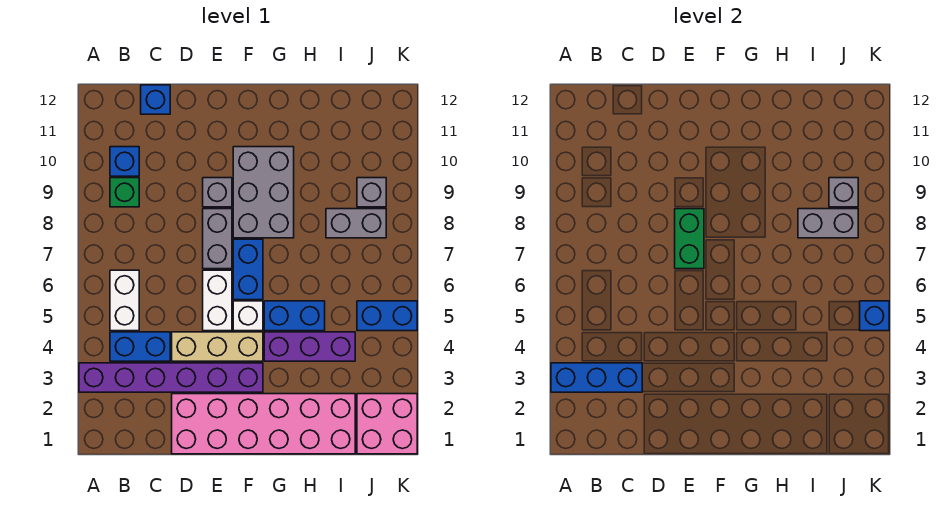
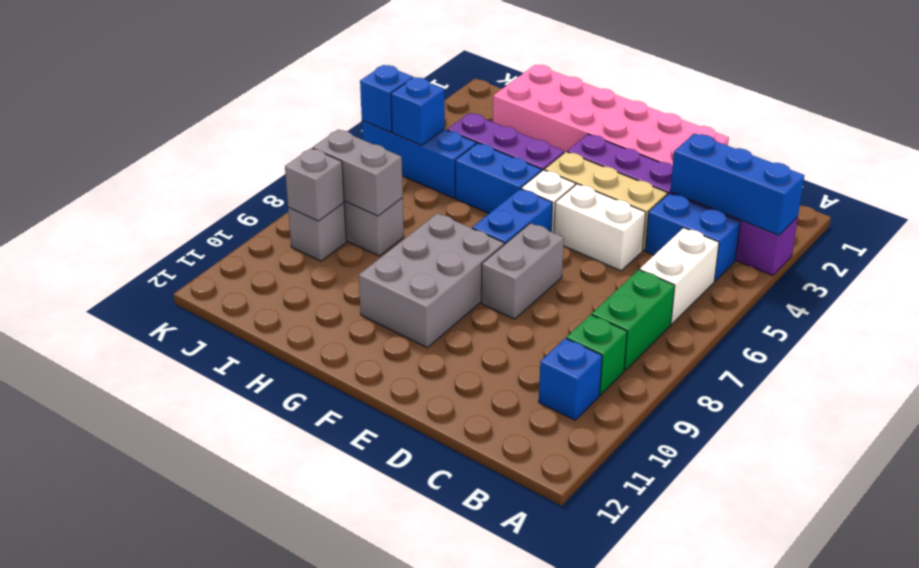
blue brick C12 level 1 -> blue brick J5 level 2
white brick E5:E6 level 1 -> white brick D5:E5 level 1
green brick E7:E8 level 2 -> green brick B7:B8 level 1
grey brick E9 level 1 -> none
pink brick J1:K2 level 1 -> none
blue brick J5:K5 level 1 -> blue brick I5:K5 level 1

